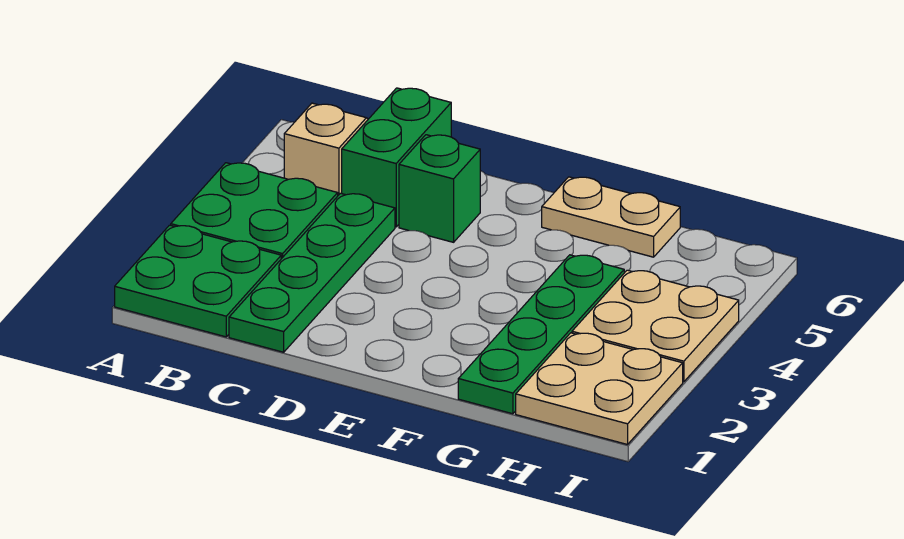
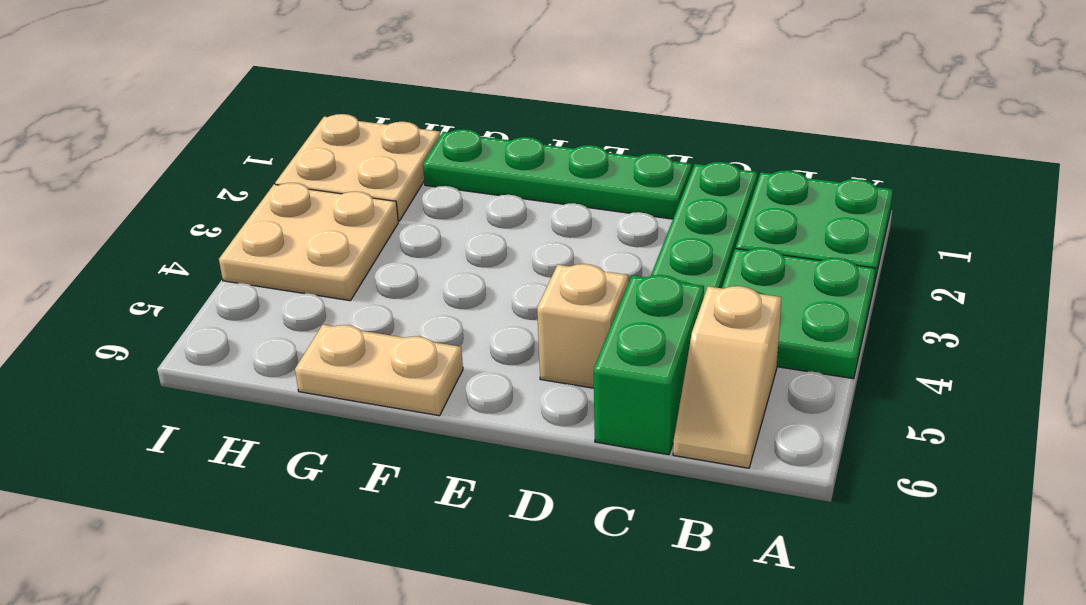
green brick D5 level 1 -> tan brick D5 level 1
green plate G1:G4 level 1 -> green plate D1:G1 level 1

